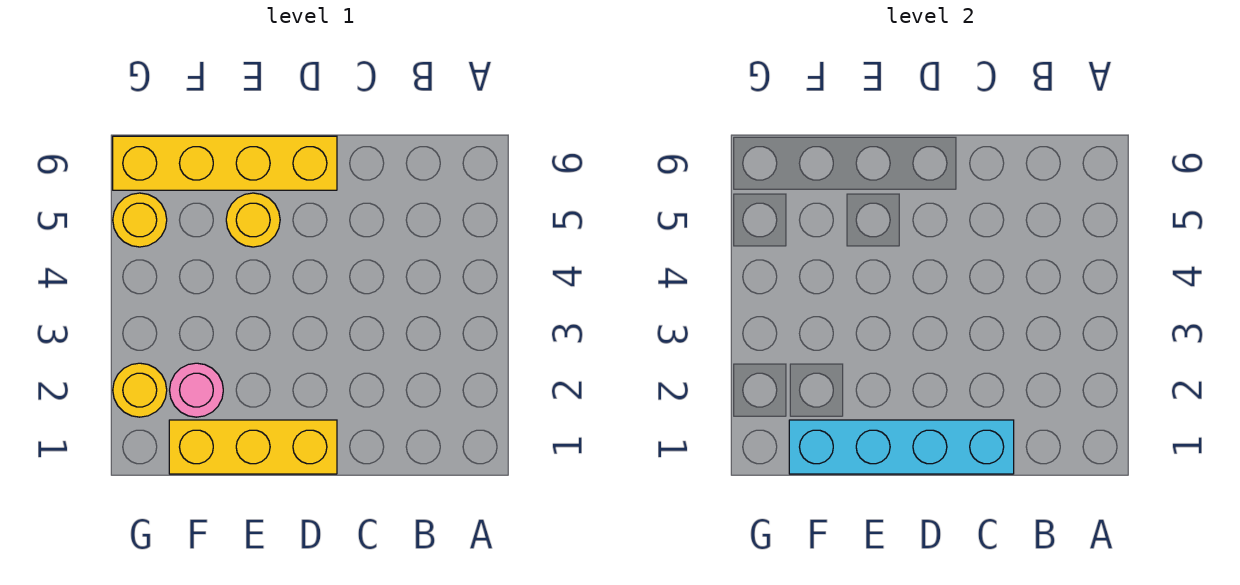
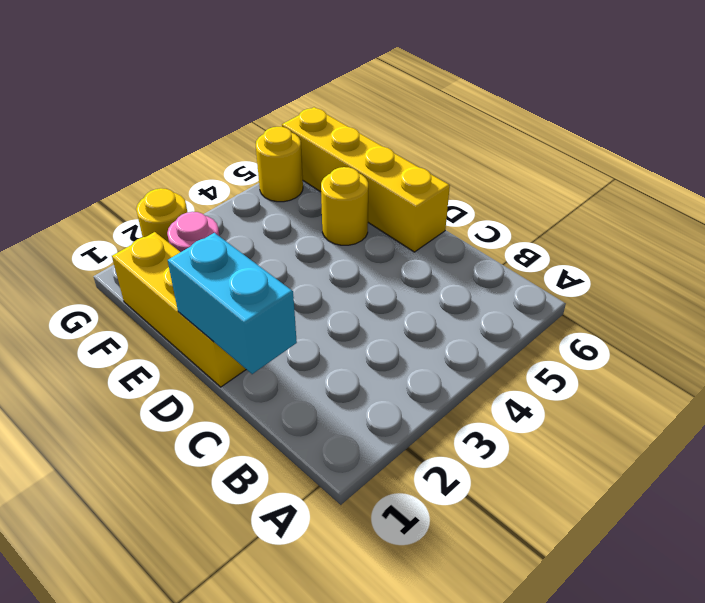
cyan brick C1:F1 level 2 -> cyan brick C1:D1 level 2

